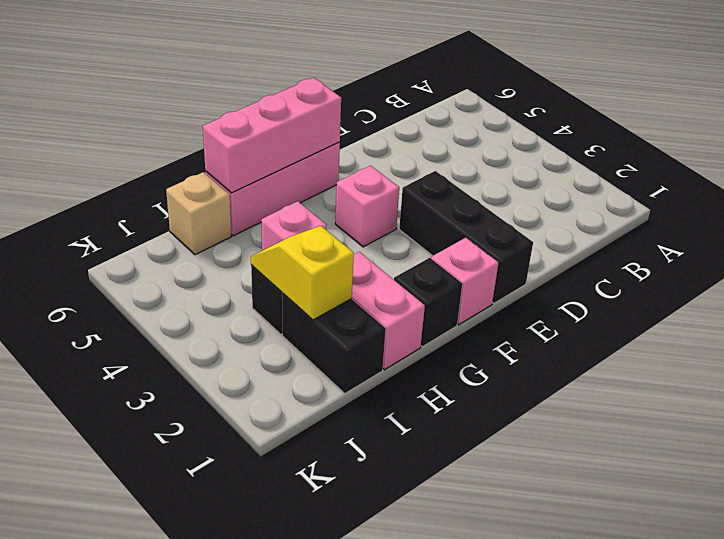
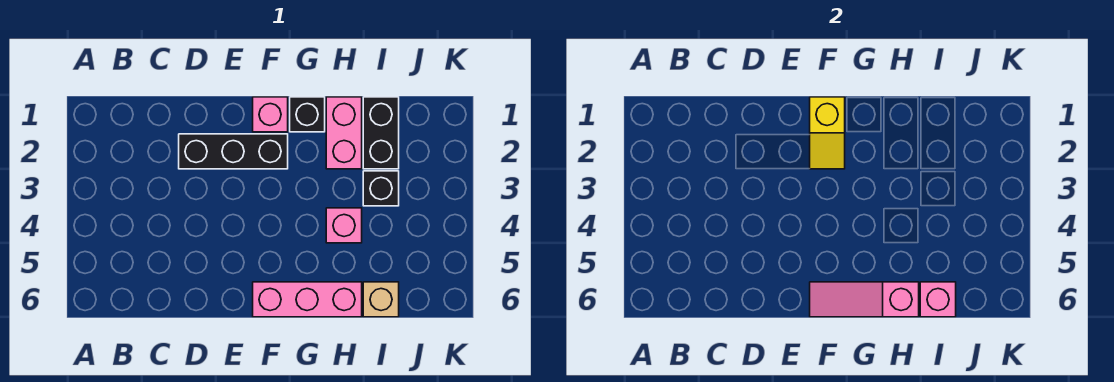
black brick E1:E3 level 1 -> black brick D2:F2 level 1
pink brick F4 level 1 -> pink brick I6 level 2
pink brick F6:H6 level 2 -> pink slope F6:H6 level 2 top H
yellow slope I2:I3 level 2 top 2 -> yellow slope F1:F2 level 2 top 1

